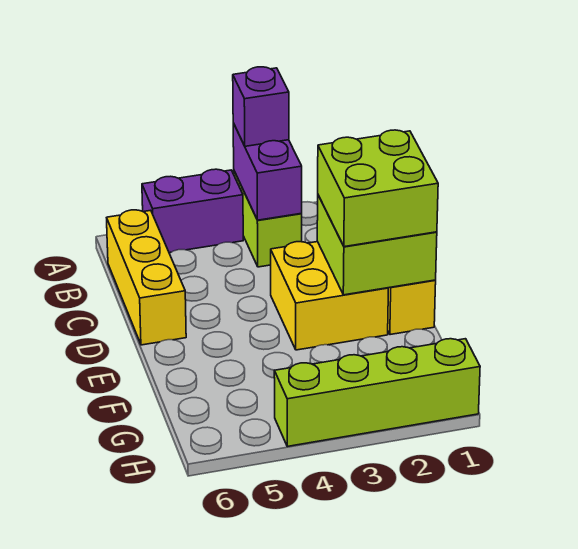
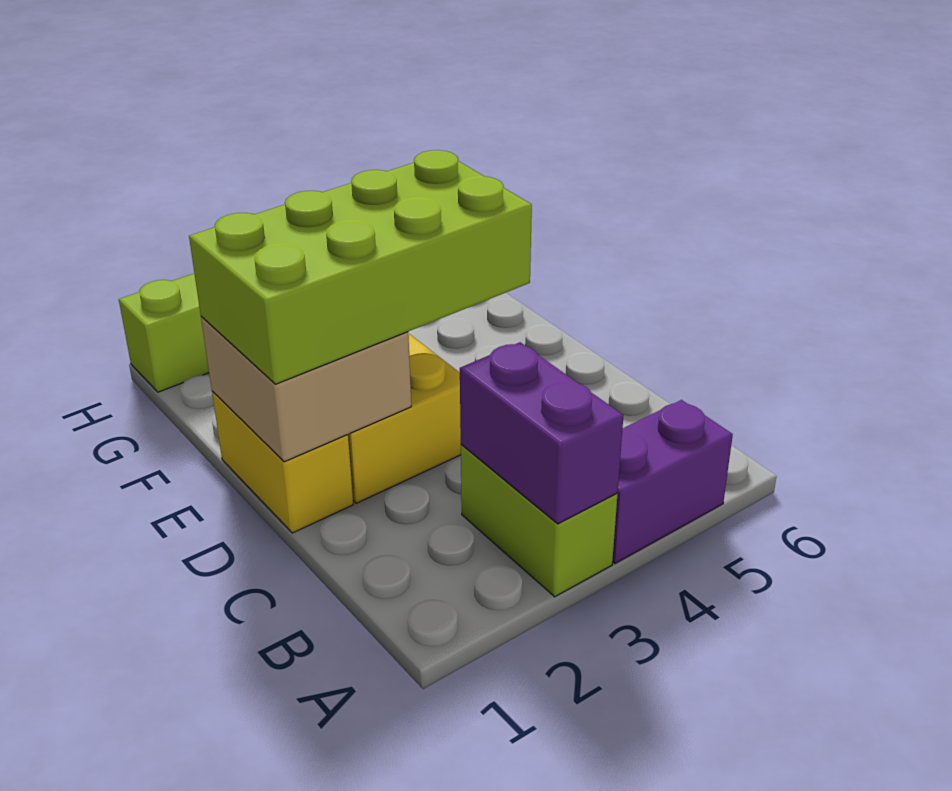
purple brick A3 level 3 -> none
yellow brick B6:D6 level 1 -> none
lime brick D1:E2 level 2 -> tan brick D1:E2 level 2
lime brick D1:E2 level 3 -> lime brick D1:E4 level 3

